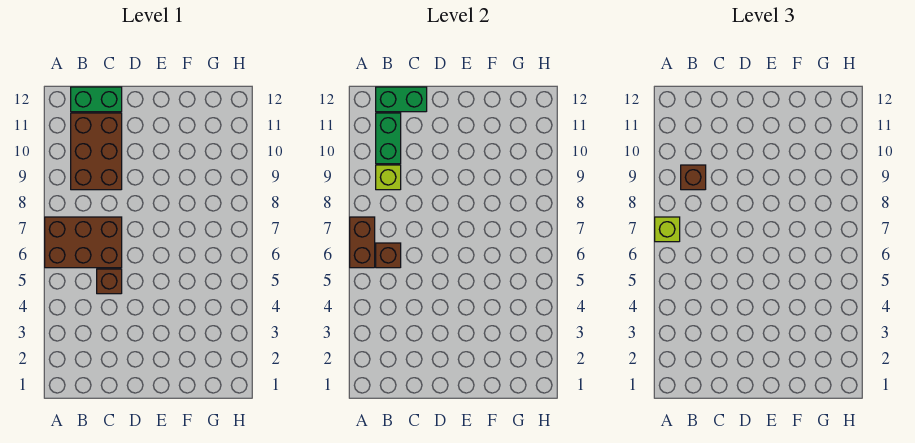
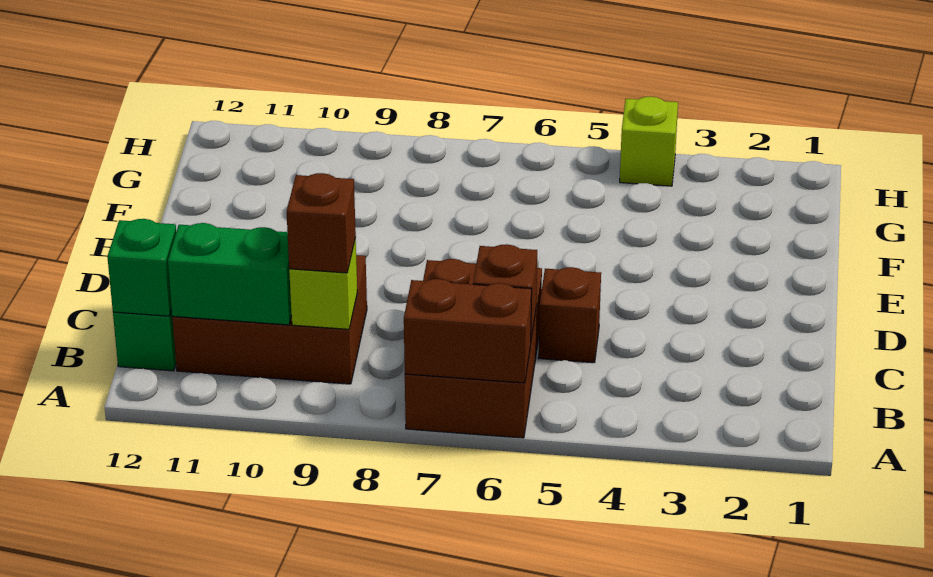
lime brick A7 level 3 -> lime brick H4 level 1
green brick B12:C12 level 2 -> green brick B12 level 2

